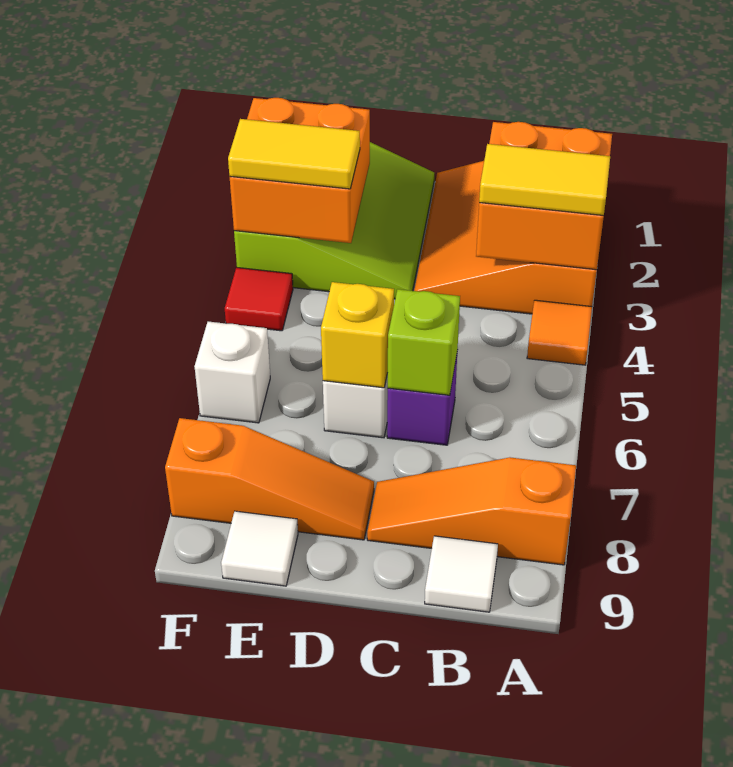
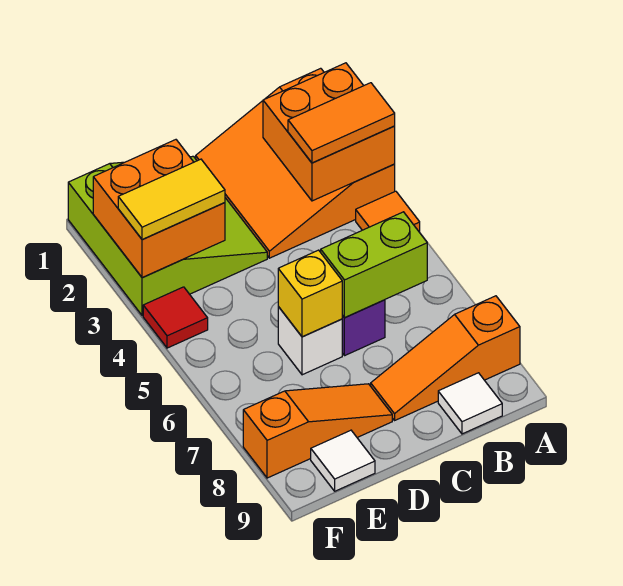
yellow tile A3:B3 level 3 -> orange tile A3:B3 level 3
lime brick C6 level 2 -> lime brick B6:C6 level 2
white brick F6 level 1 -> none

